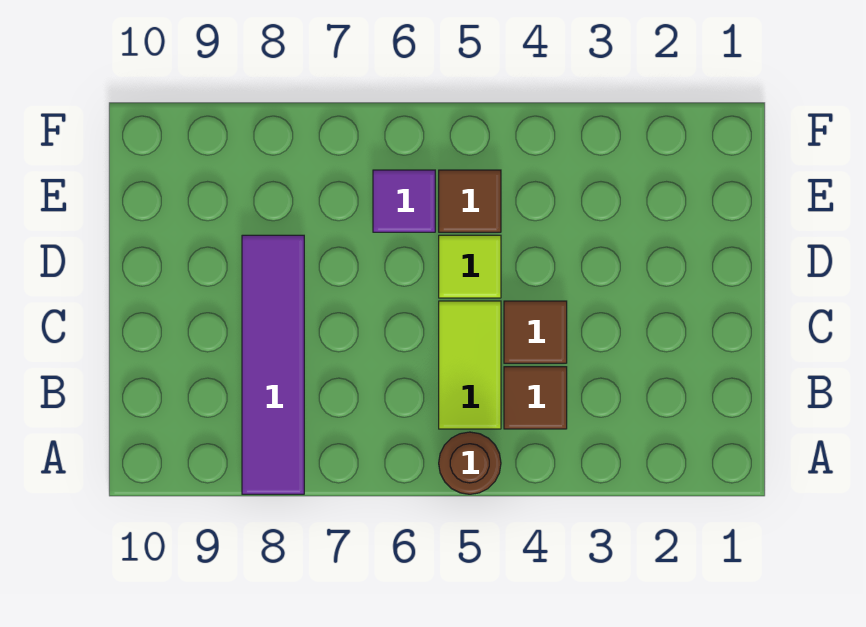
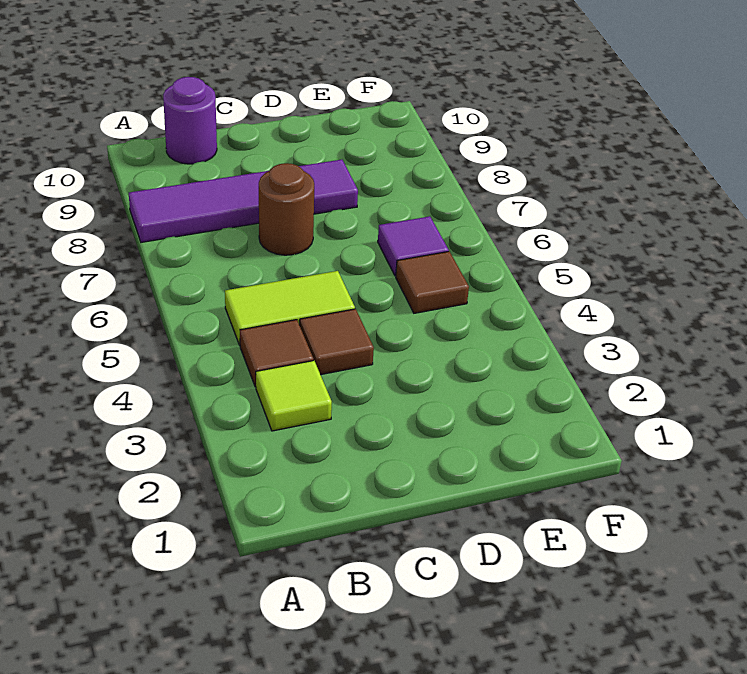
brown round brick A5 level 1 -> brown round brick C7 level 1
none -> purple round brick B10 level 1
lime tile D5 level 1 -> lime tile B3 level 1

